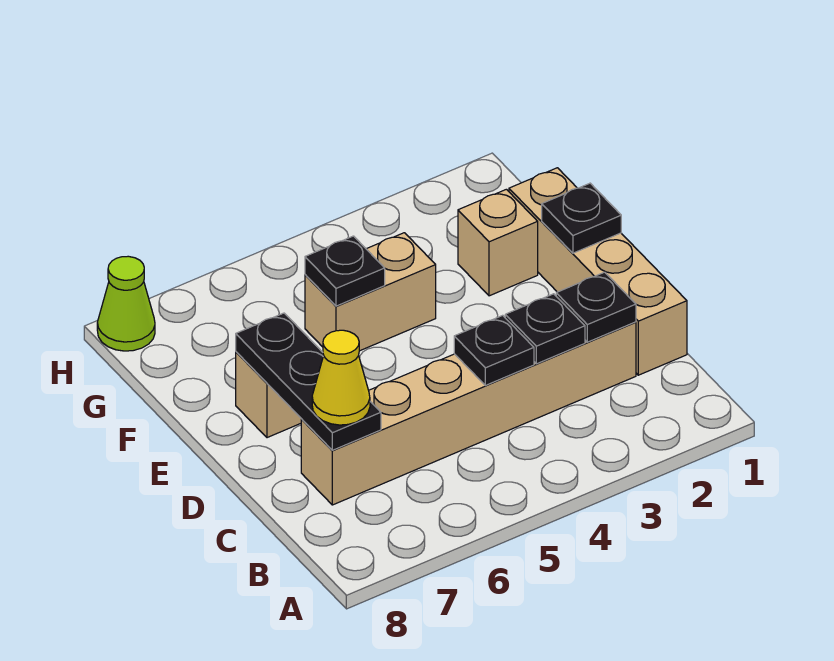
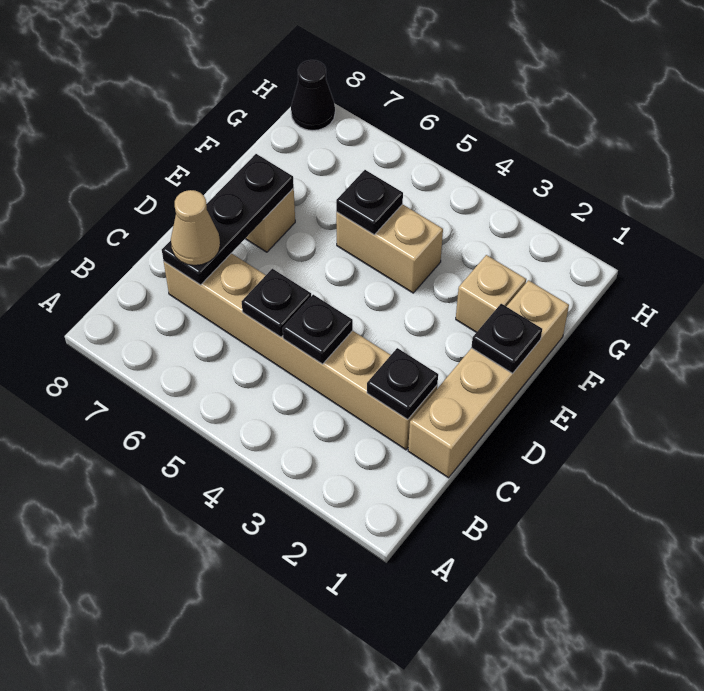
black plate C3 level 2 -> black plate C5 level 2
yellow cone C7 level 3 -> tan cone C7 level 3
lime cone H8 level 1 -> black cone H8 level 1

